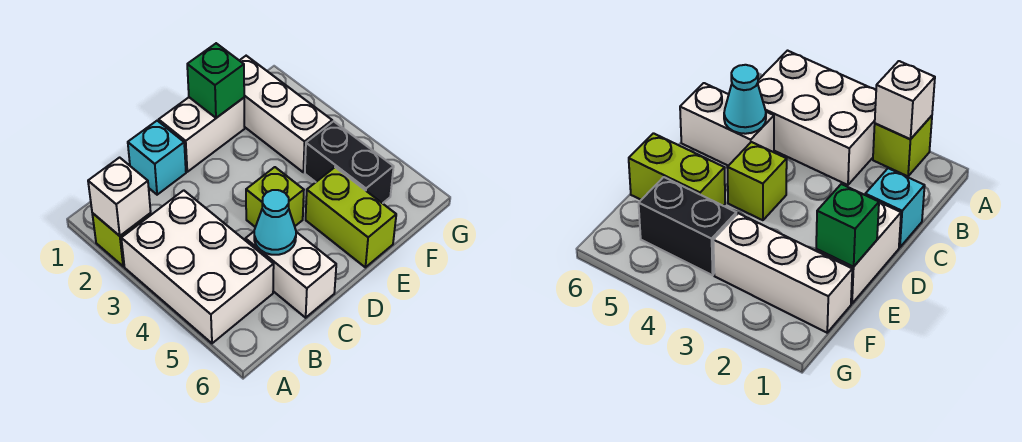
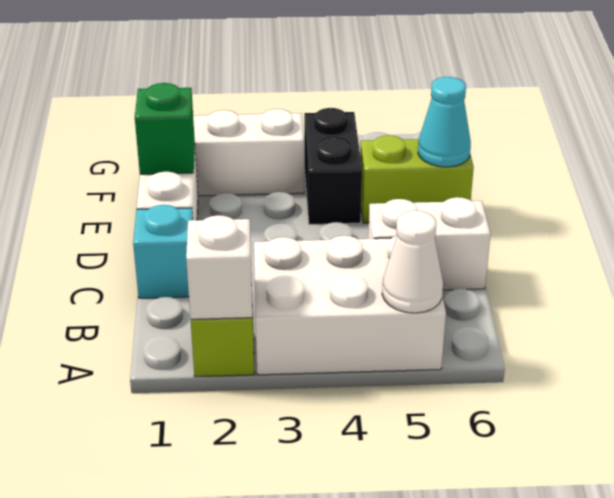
none -> white cone A5 level 2
cyan cone C5 level 2 -> cyan cone E6 level 2
lime brick D4 level 1 -> none
black brick F4:F5 level 1 -> black brick E4:F4 level 1

